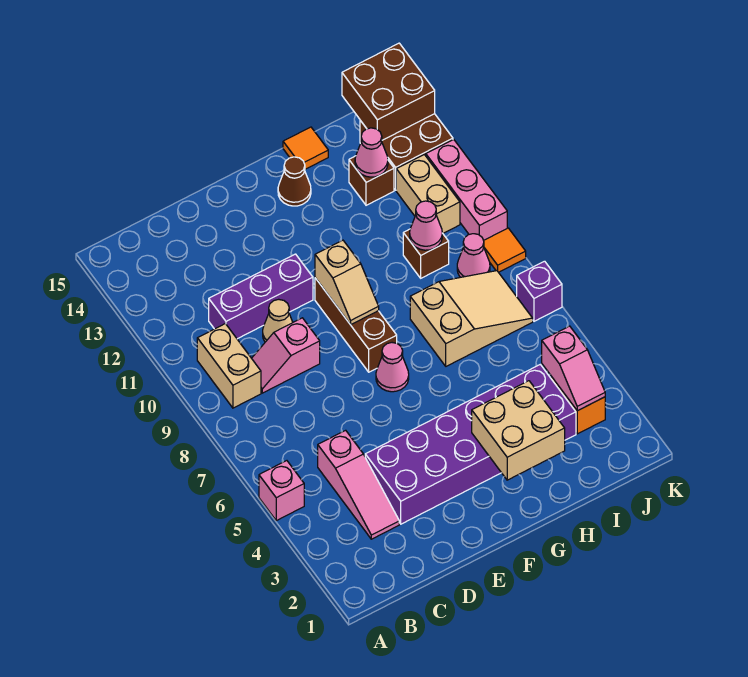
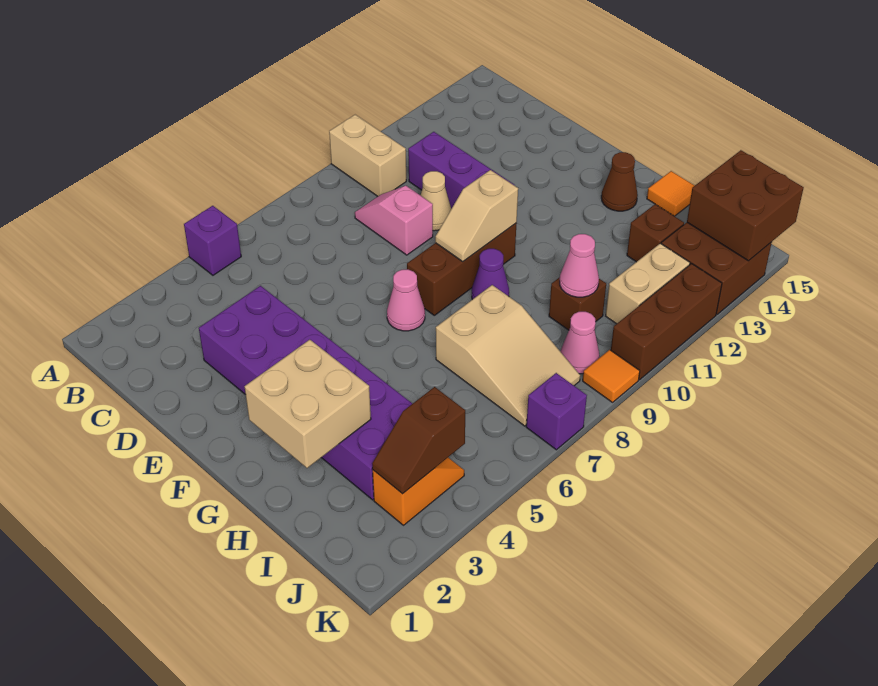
pink brick A5 level 1 -> purple brick A5 level 1
tan brick B9:B10 level 1 -> tan brick A10:B10 level 1
pink slope C3:C5 level 1 top 5 -> none
none -> purple cone G9 level 1
pink cone I13 level 2 -> none
pink slope J3:J4 level 2 top 4 -> brown slope J3:J4 level 2 top 4
pink brick K10:K12 level 1 -> brown brick K10:K12 level 1

